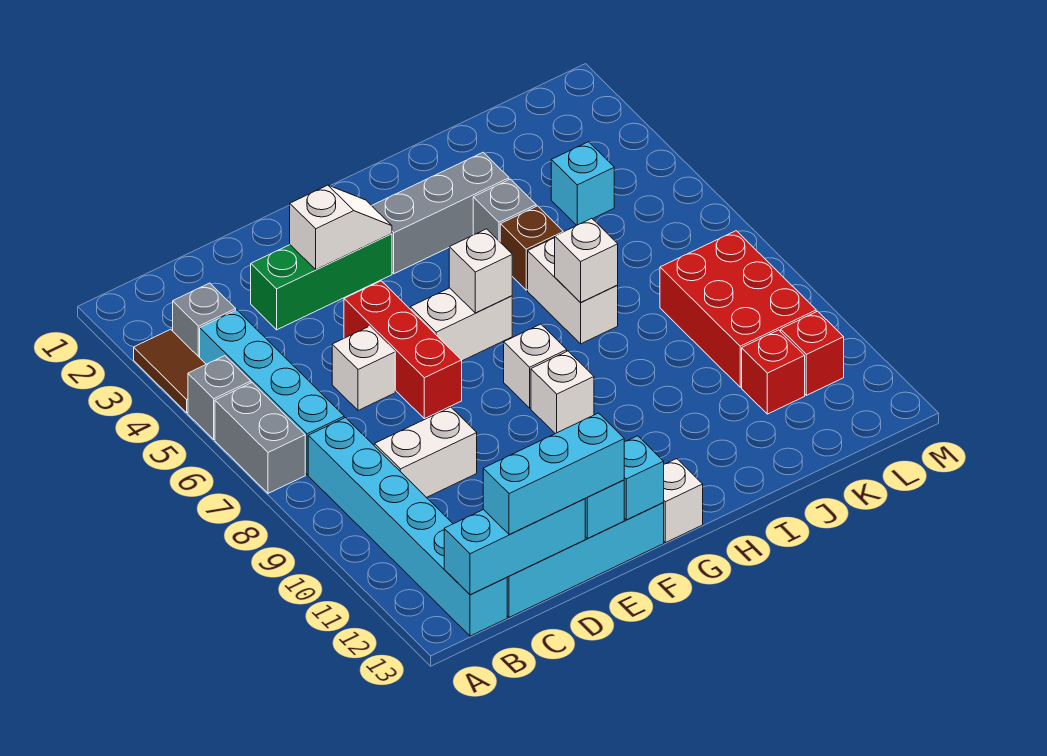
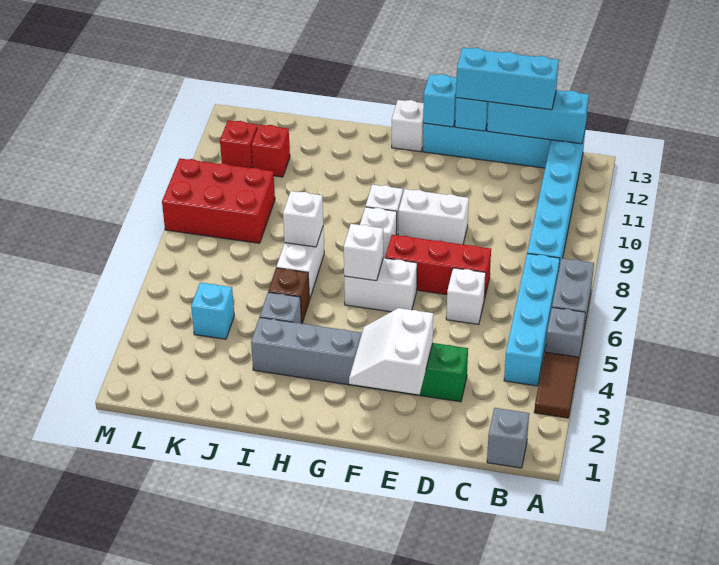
grey brick B3 level 1 -> grey brick B1 level 1
white brick C9:D9 level 1 -> white brick E9:F9 level 1
white slope E3:F3 level 2 top E -> white slope E2:F3 level 2 top E
red brick E5:E7 level 1 -> red brick D7:F7 level 1
red brick K8:L10 level 1 -> red brick K8:M9 level 1

